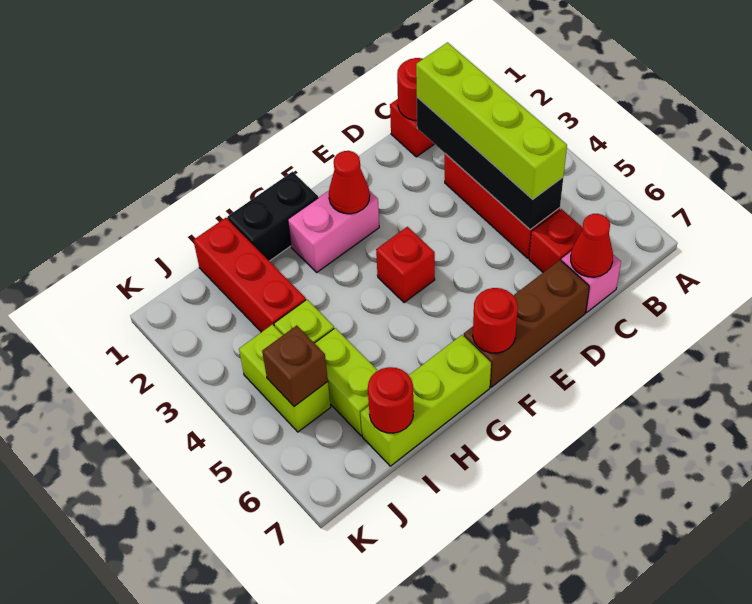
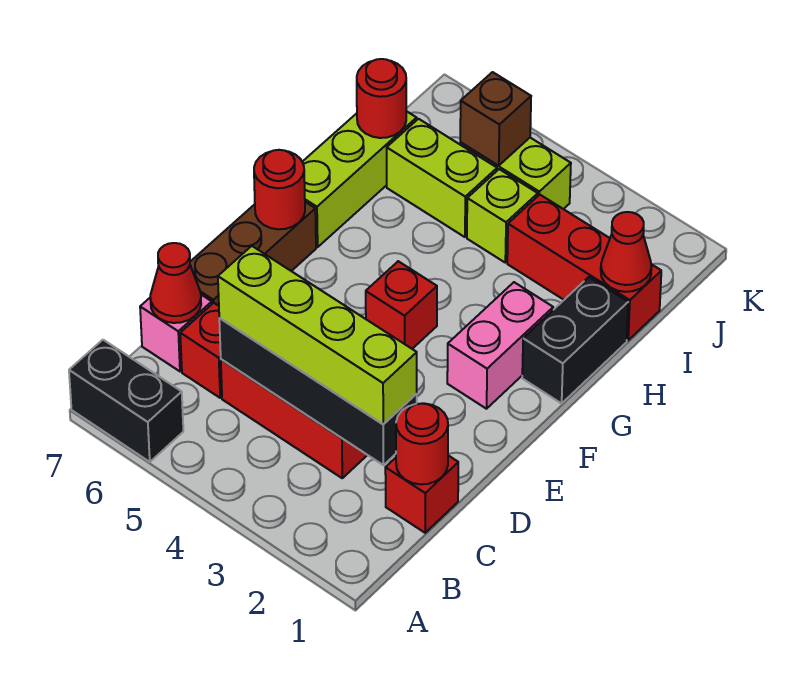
none -> black brick A6:A7 level 1
red cone F2 level 2 -> red cone I1 level 2

